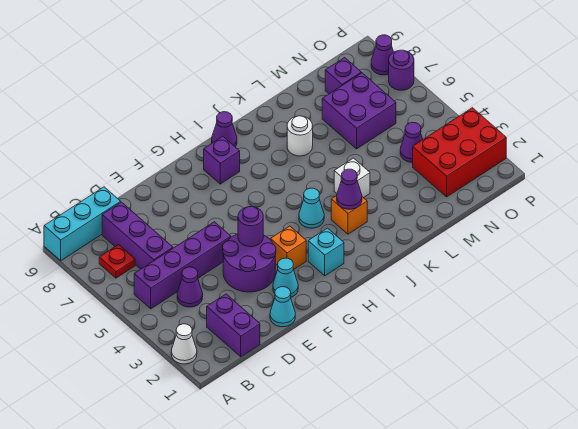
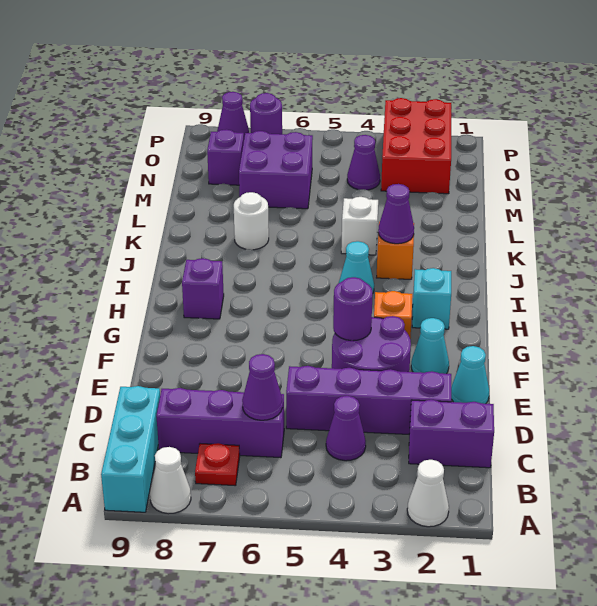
none -> white cone A8 level 1
purple brick B5:E5 level 1 -> purple brick D2:D5 level 1
purple cone I9 level 1 -> purple cone C6 level 2

